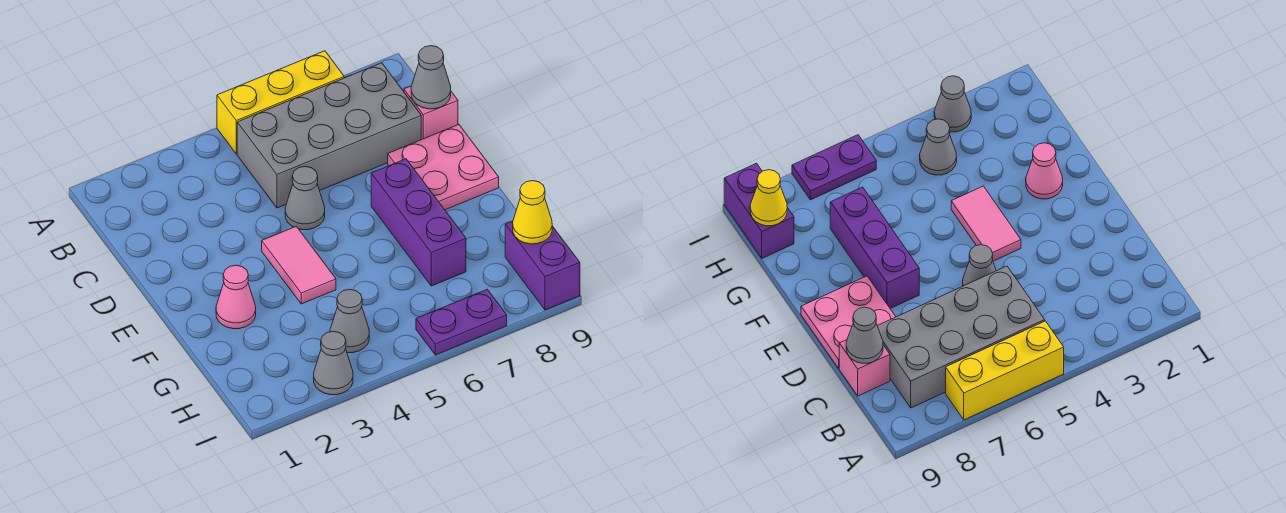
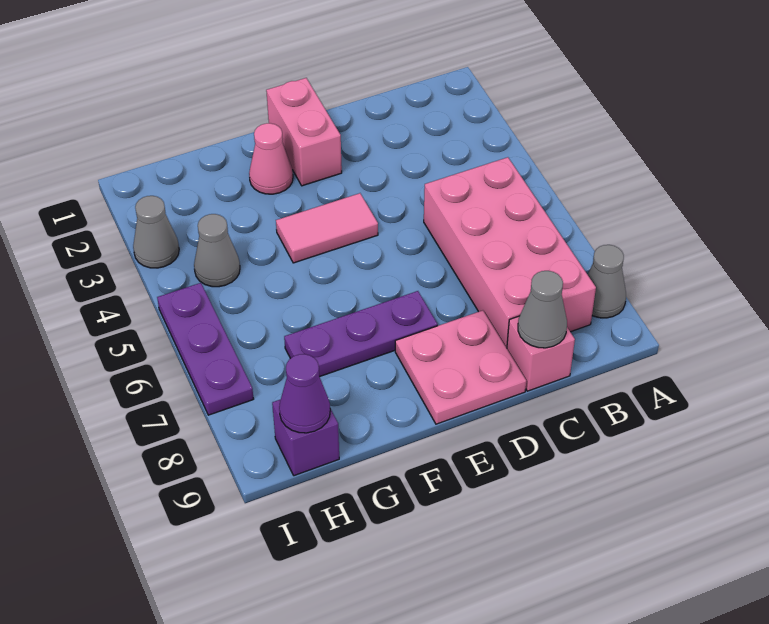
yellow brick A5:A7 level 1 -> none
grey brick B5:C8 level 1 -> pink brick B5:C8 level 1
grey cone D5 level 1 -> grey cone A8 level 1
none -> pink brick E1:E2 level 1
purple brick E7:G7 level 1 -> purple plate E7:G7 level 1
purple brick H9:I9 level 1 -> purple brick H9 level 1
yellow cone H9 level 2 -> purple cone H9 level 2
purple plate I6:I7 level 1 -> purple plate I5:I7 level 1

